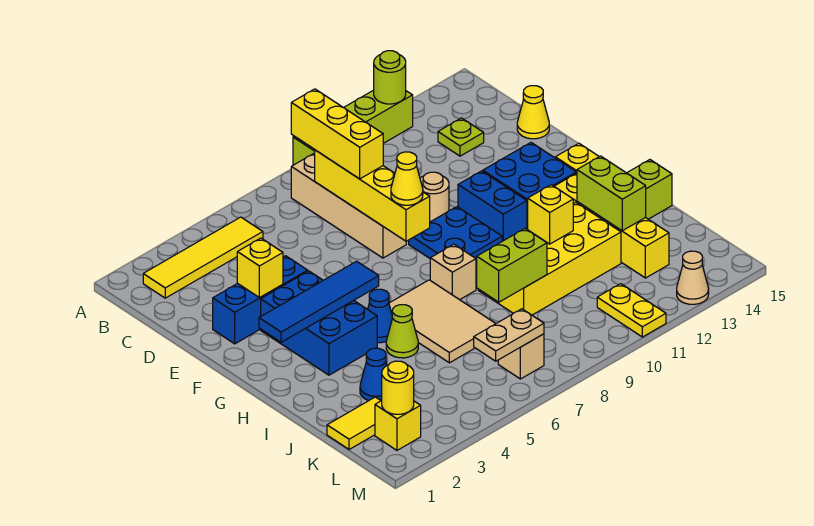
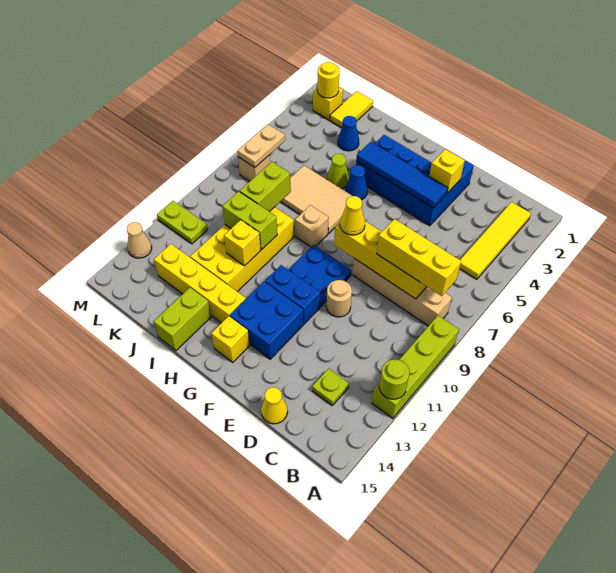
blue tile G2:G5 level 2 -> blue tile E4:H4 level 2
lime brick I13:J13 level 2 -> lime brick I10:J10 level 2
yellow plate L11:M11 level 1 -> lime plate L11:M11 level 1

